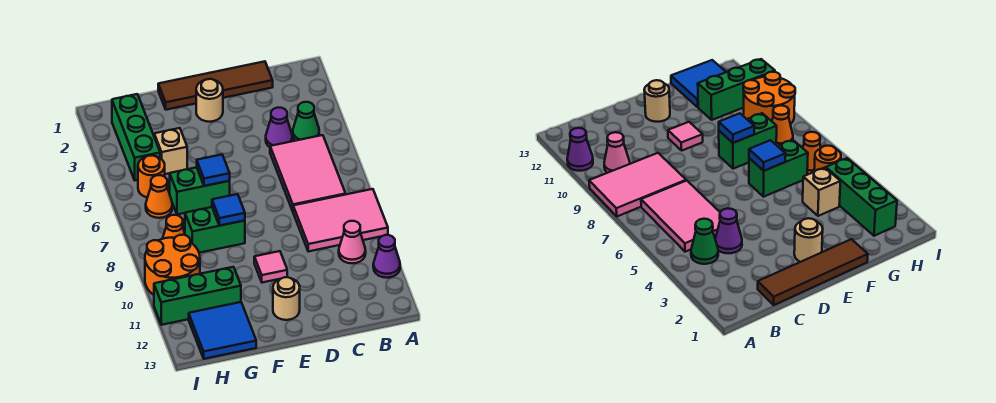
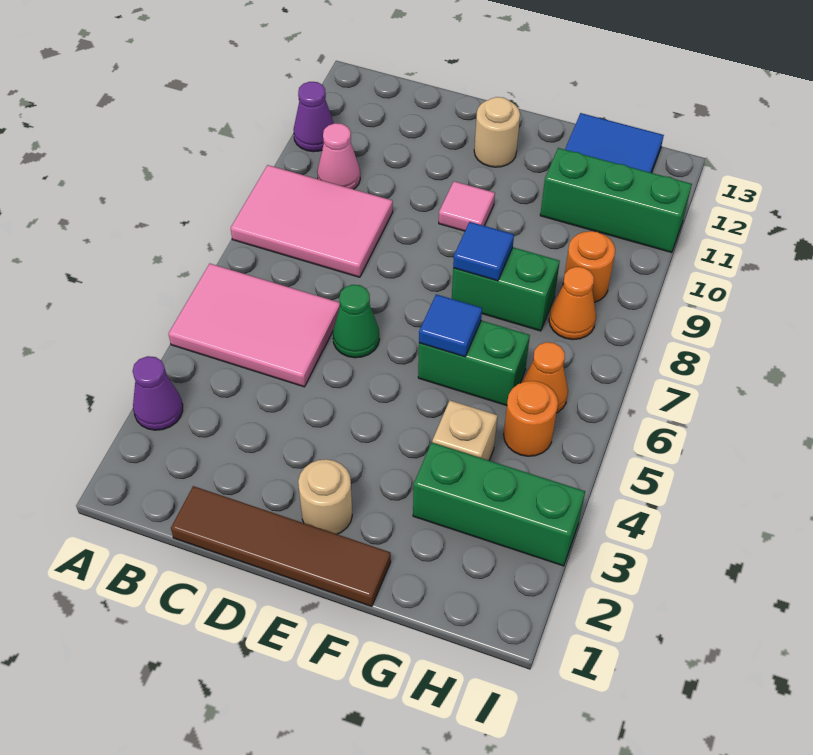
green cone B4 level 1 -> green cone D6 level 1
pink tile B5:C7 level 1 -> pink tile A5:C6 level 1
purple cone C4 level 1 -> purple cone A3 level 1
green brick H2:H4 level 1 -> green brick G3:I3 level 1
orange round brick H9:I10 level 1 -> orange round brick H9 level 1

